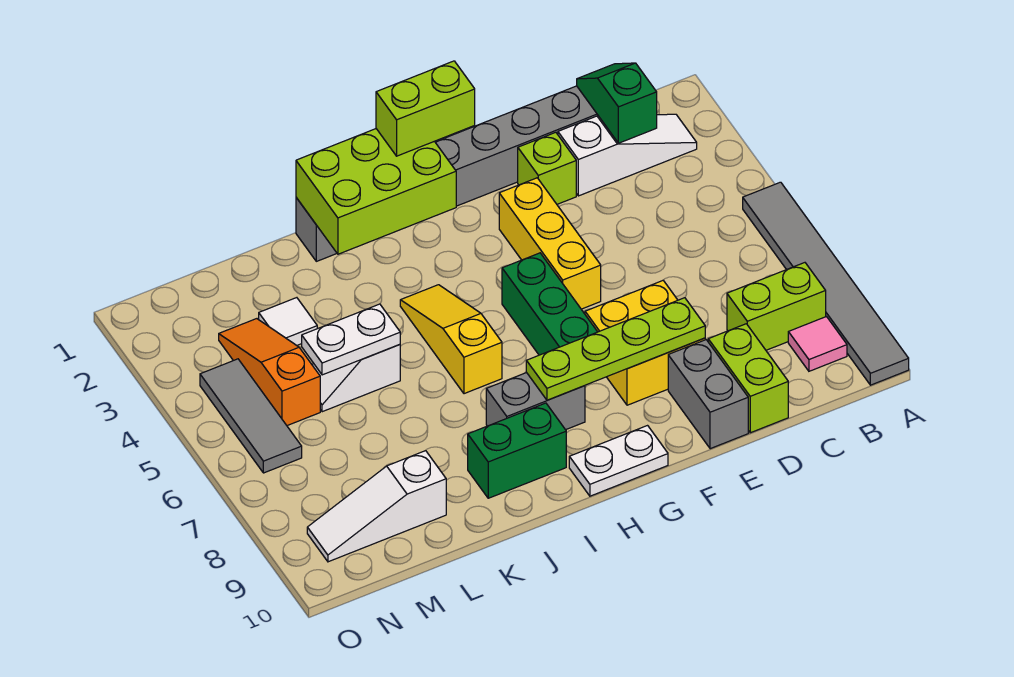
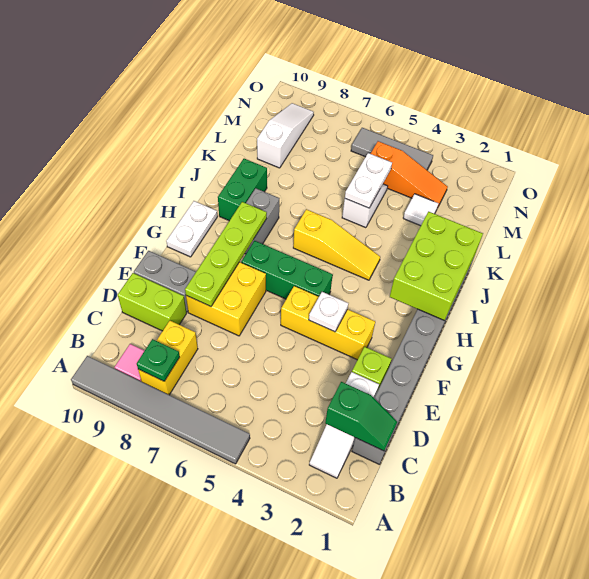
lime brick B8:C8 level 1 -> yellow brick B8:C8 level 1
none -> green plate B8 level 2
none -> white plate F4 level 2
lime brick G1:H1 level 3 -> none

